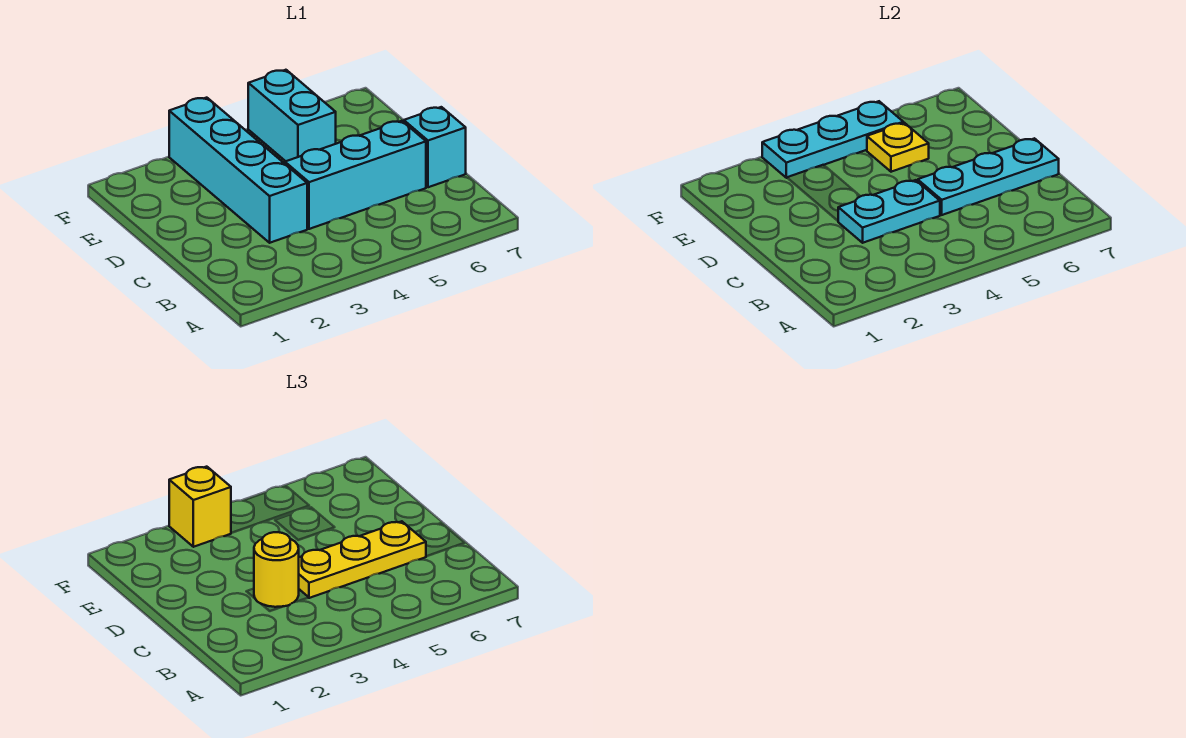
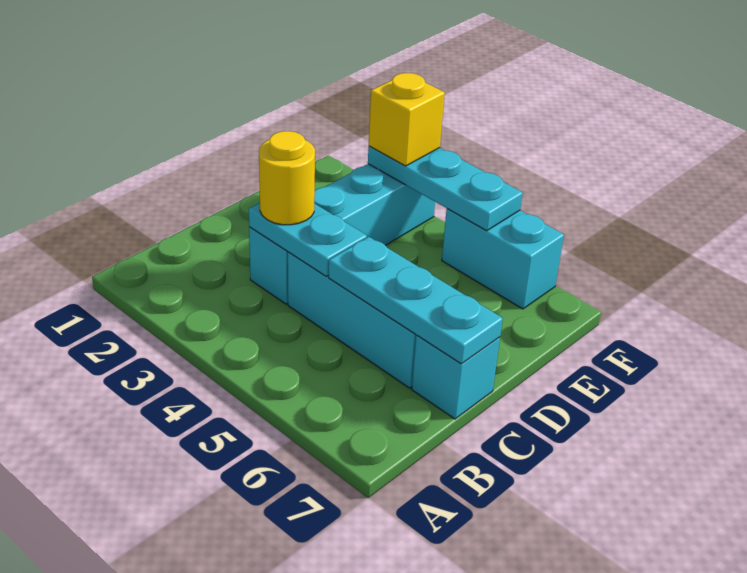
yellow plate C4:C6 level 3 -> none
cyan brick E5:F5 level 1 -> cyan brick F5:F6 level 1
yellow plate E5 level 2 -> none

